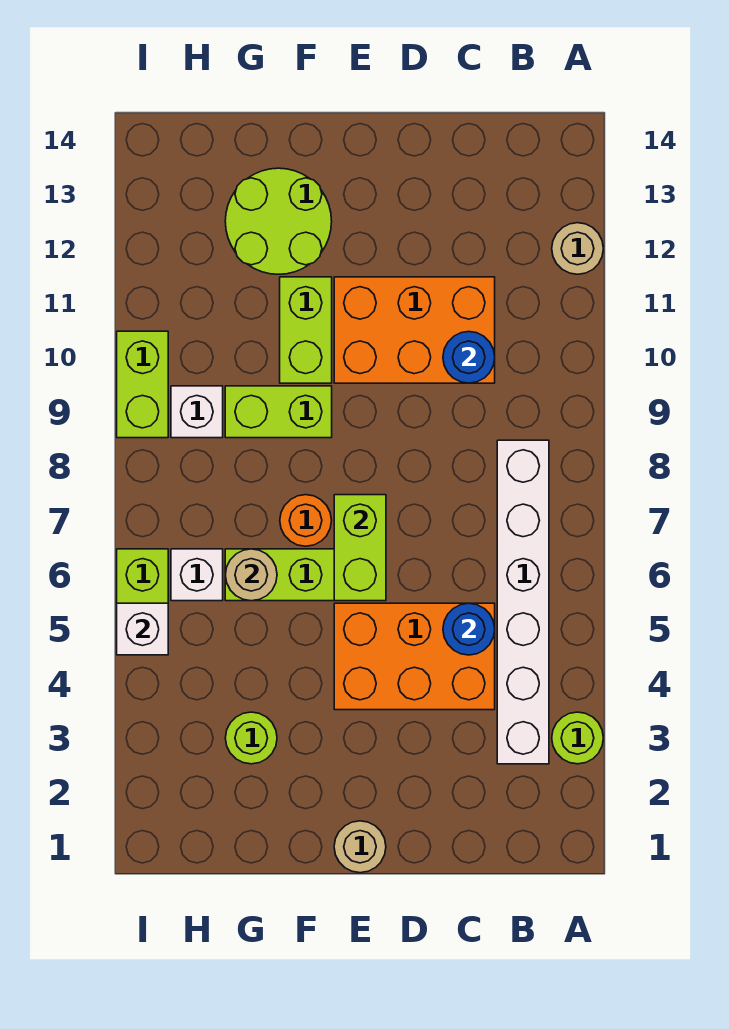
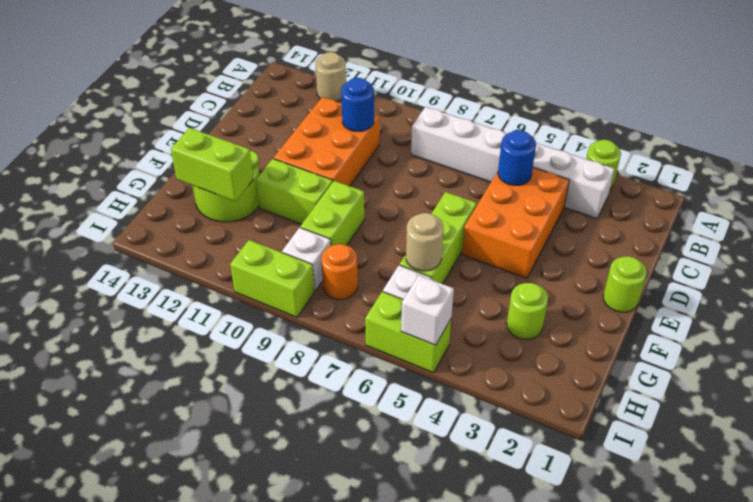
tan round brick E1 level 1 -> lime round brick E1 level 1
lime brick E6:E7 level 2 -> lime brick G12:G13 level 2
orange round brick F7 level 1 -> orange round brick H8 level 1

